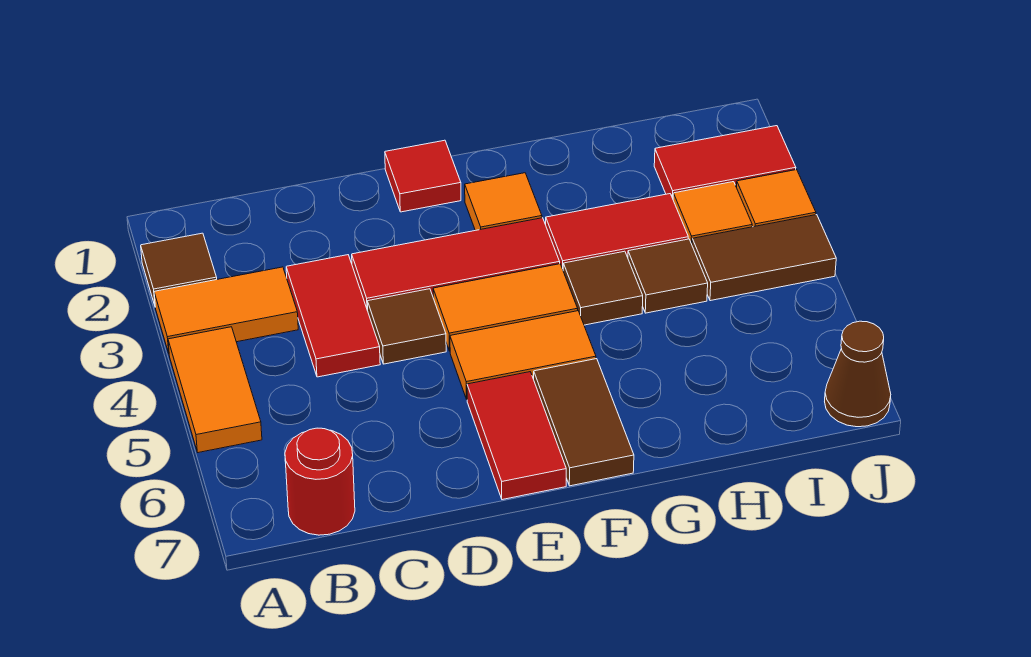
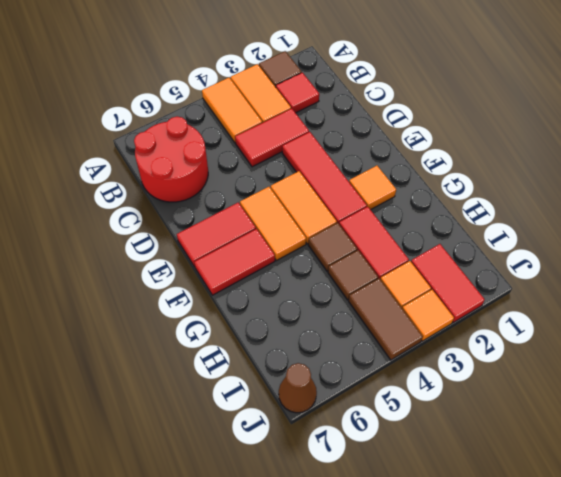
orange tile A4:A5 level 1 -> orange tile A4:B4 level 1
red round brick B7 level 1 -> red round brick B6:C7 level 1
brown tile D4 level 1 -> none
red tile E1 level 1 -> red tile B2 level 1
brown tile F6:F7 level 1 -> red tile F6:F7 level 1

